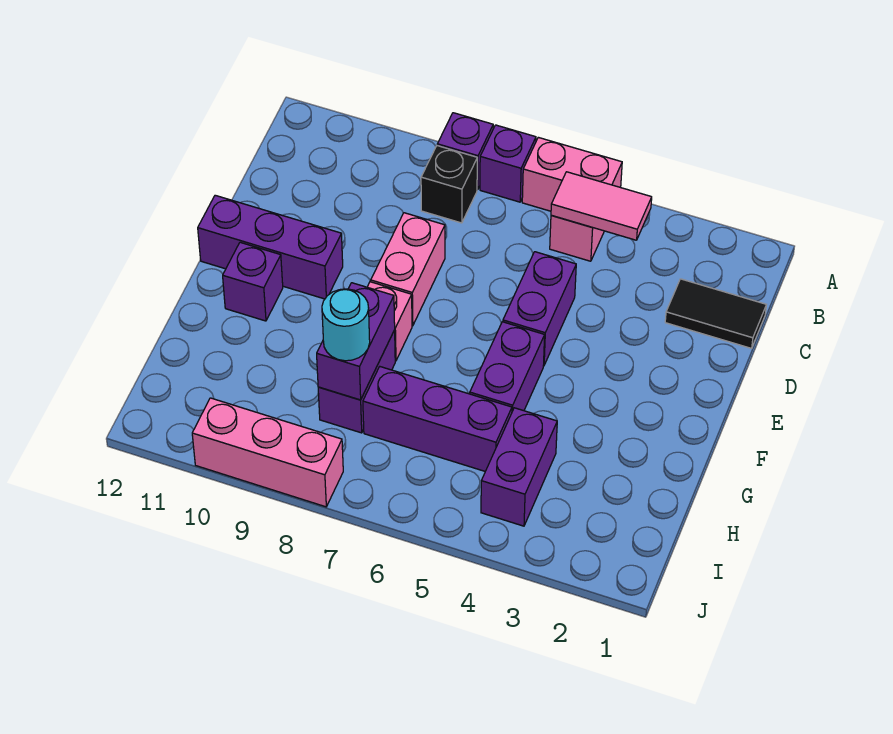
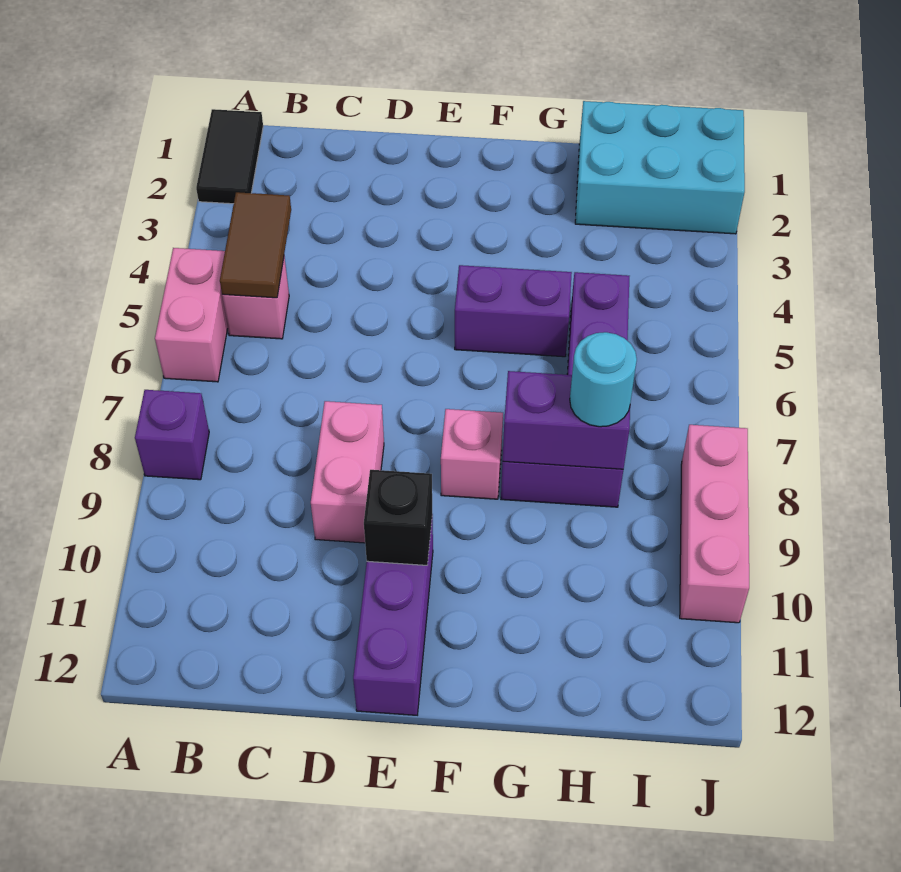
purple brick A7 level 1 -> none
pink tile B4:B5 level 2 -> brown tile B4:B5 level 2
black brick B8 level 1 -> black brick E10 level 2
black tile C1:C2 level 1 -> black tile A1:A2 level 1
purple brick D5:E5 level 1 -> none
pink brick D8:E8 level 1 -> pink brick D8:D9 level 1
purple brick F11 level 1 -> none
none -> cyan brick H1:J2 level 1
purple brick H4:I4 level 1 -> none

